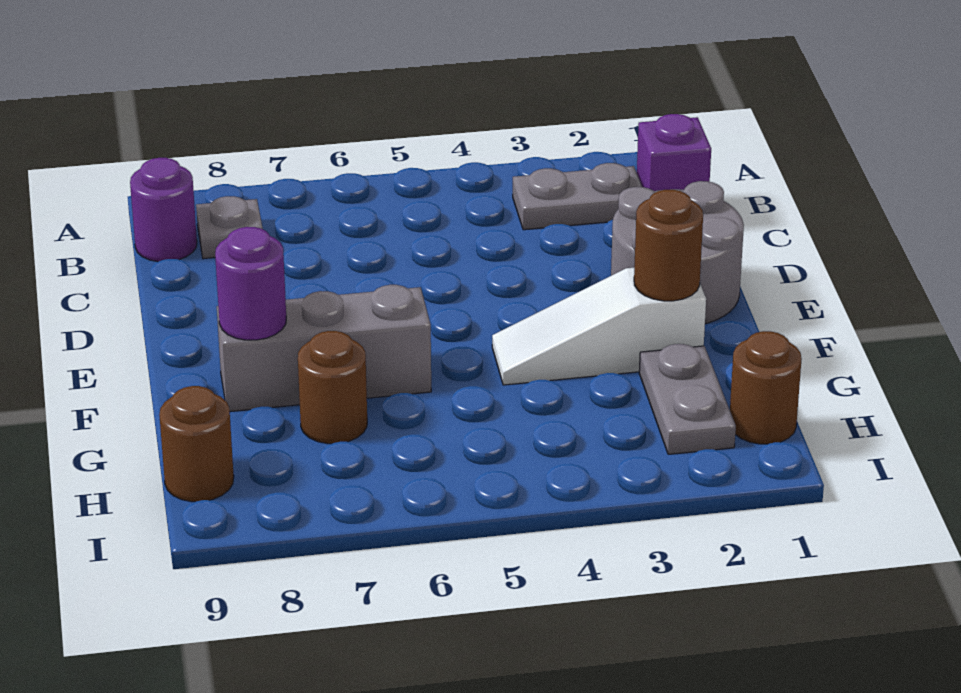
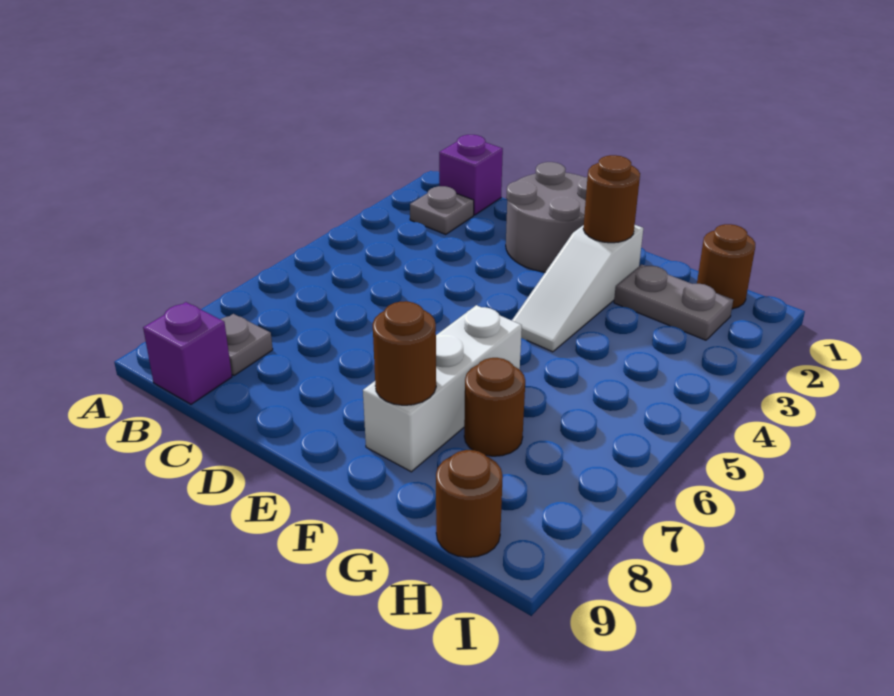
grey plate B2:B3 level 1 -> grey plate B2 level 1
purple round brick B9 level 1 -> purple brick B9 level 1
grey brick F6:F8 level 1 -> white brick F6:F8 level 1
purple round brick F8 level 2 -> brown round brick F8 level 2

